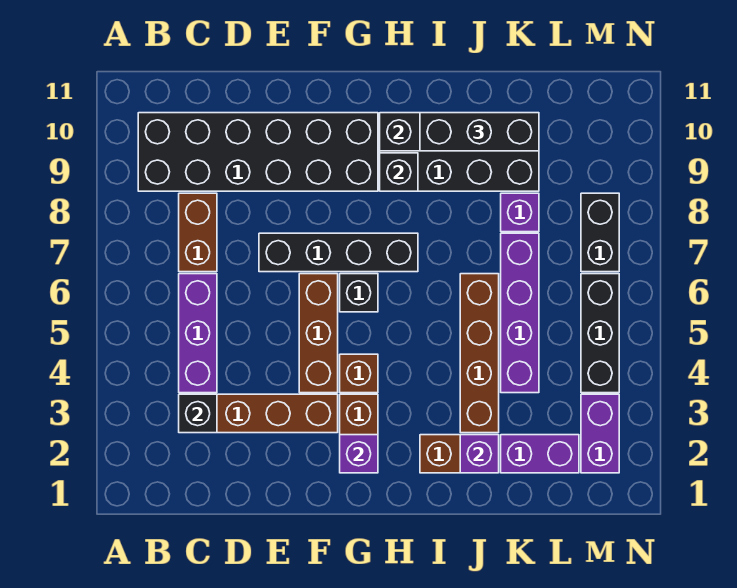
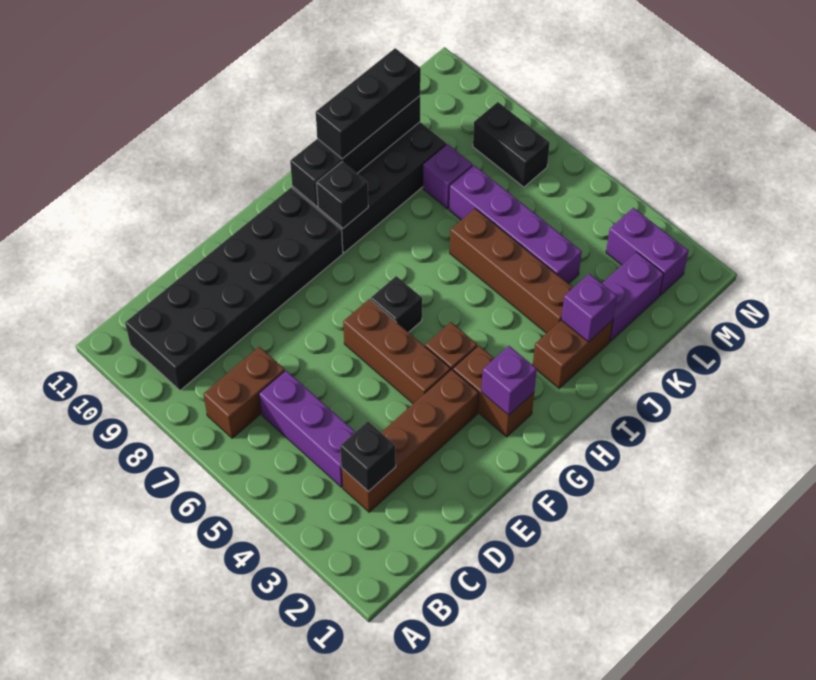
brown brick C7:C8 level 1 -> brown brick B7:C7 level 1
black brick E7:H7 level 1 -> none
black brick M4:M6 level 1 -> none

